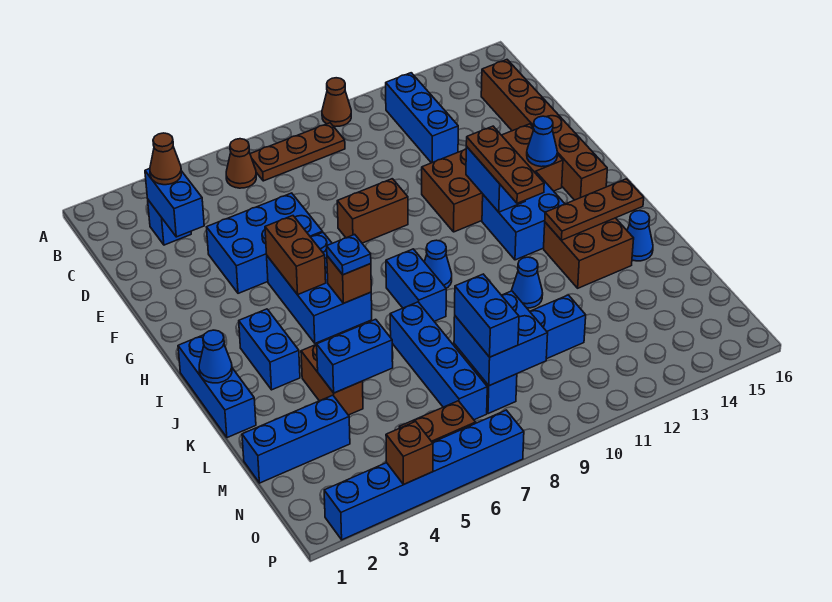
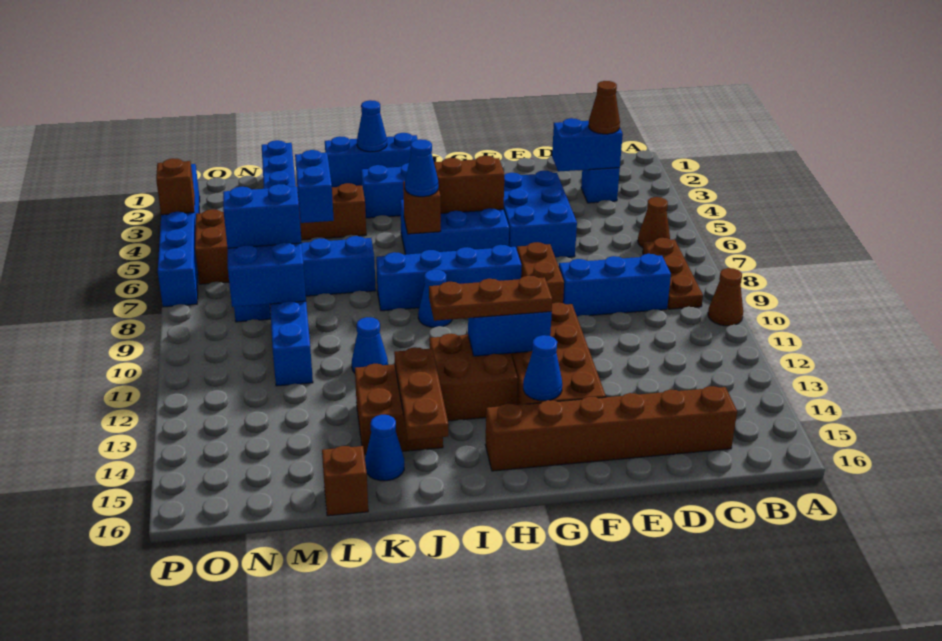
blue brick B12:D12 level 1 -> blue brick C9:E9 level 1
blue brick H12:I13 level 1 -> brown brick H12:I13 level 1
blue plate I6 level 3 -> blue cone I6 level 3
blue brick I8:J8 level 1 -> blue brick G8:J8 level 1
none -> brown brick L16 level 1

